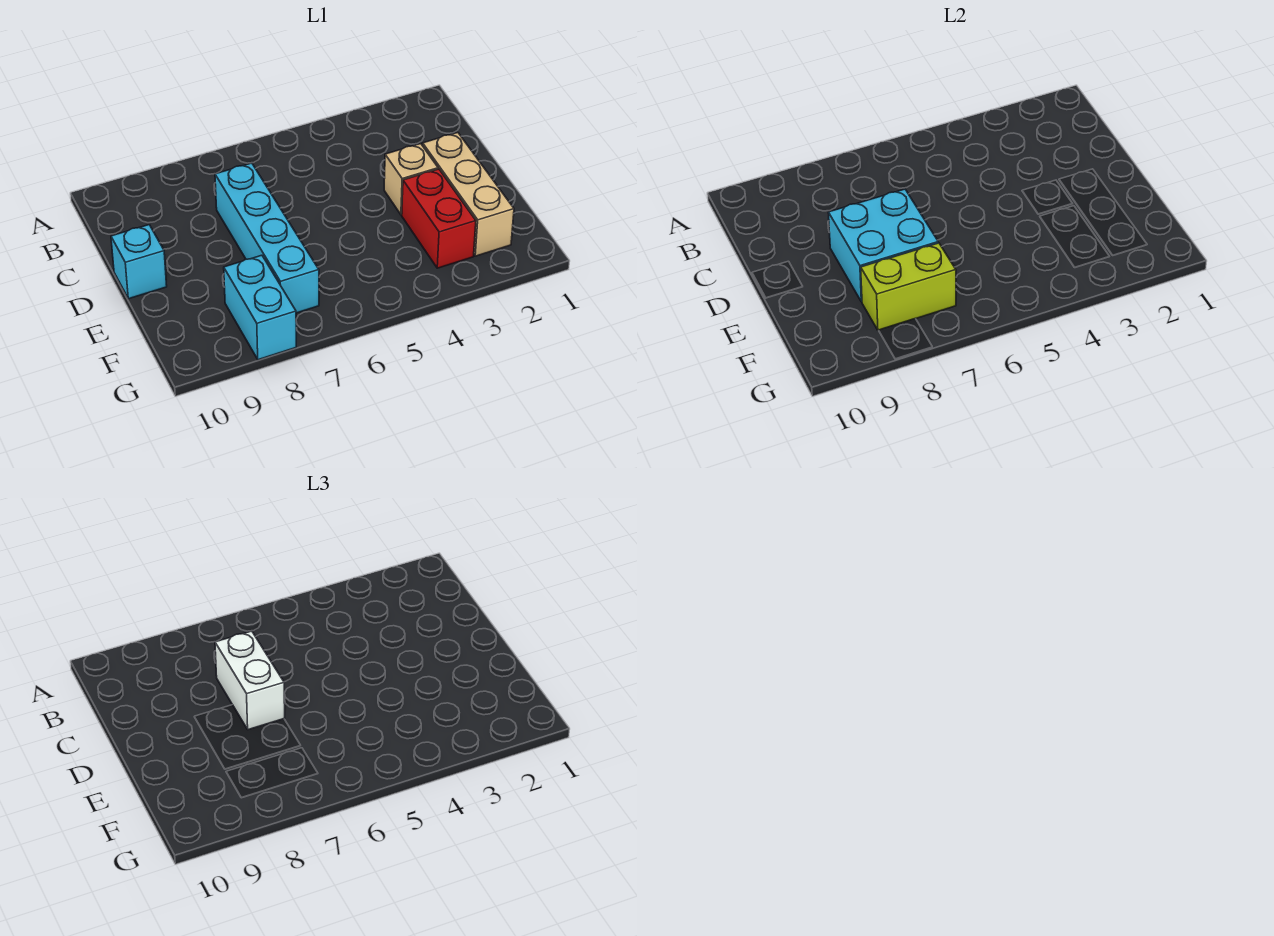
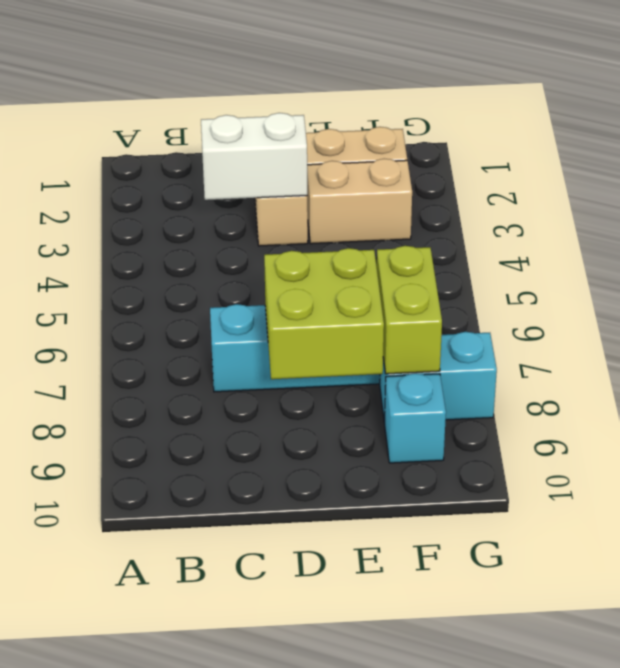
white brick C7:D7 level 3 -> white brick C3:D3 level 2
cyan brick D7:E8 level 2 -> lime brick D7:E8 level 2
cyan brick D10 level 1 -> cyan brick F9 level 1
red brick E3:F3 level 1 -> tan brick E3:F3 level 1

